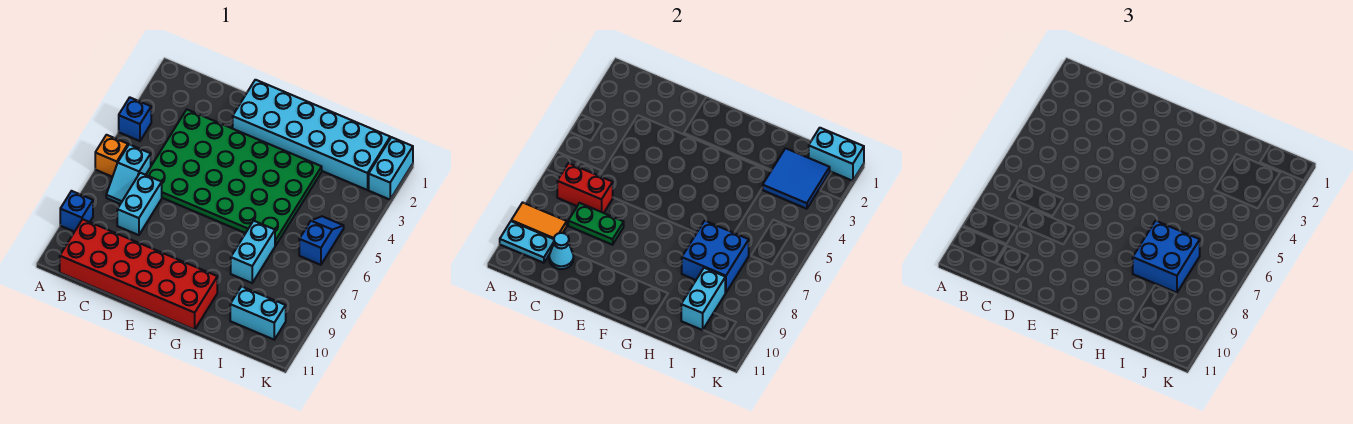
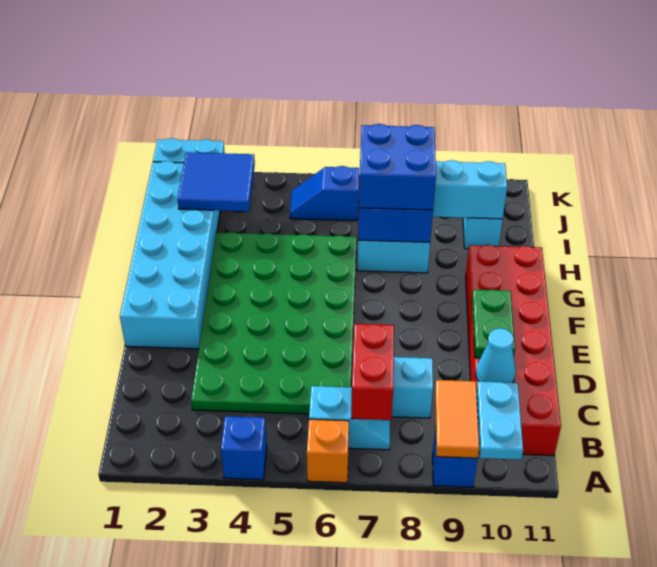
green plate C8:D8 level 2 -> green plate D10:E10 level 2
cyan brick J1:K1 level 2 -> none

